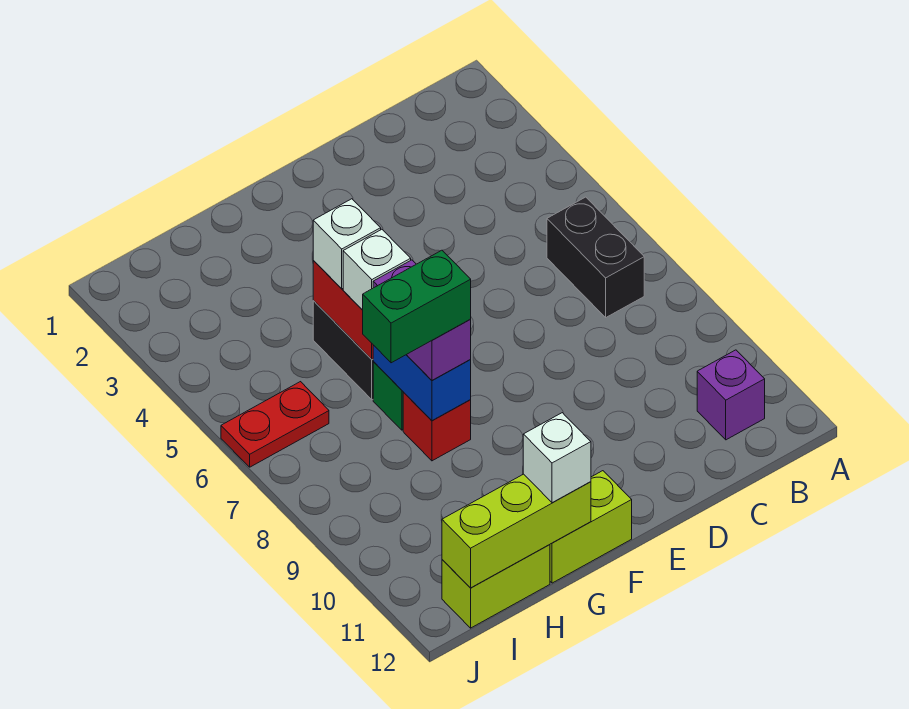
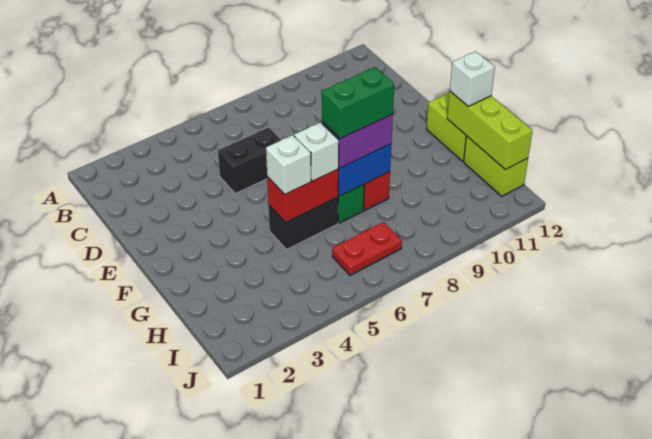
black brick B6:B7 level 1 -> black brick D5:D6 level 1
purple brick B11 level 1 -> none
green brick G8:H8 level 4 -> green brick G7:G8 level 4
red plate I6:J6 level 1 -> red plate I6:I7 level 1

